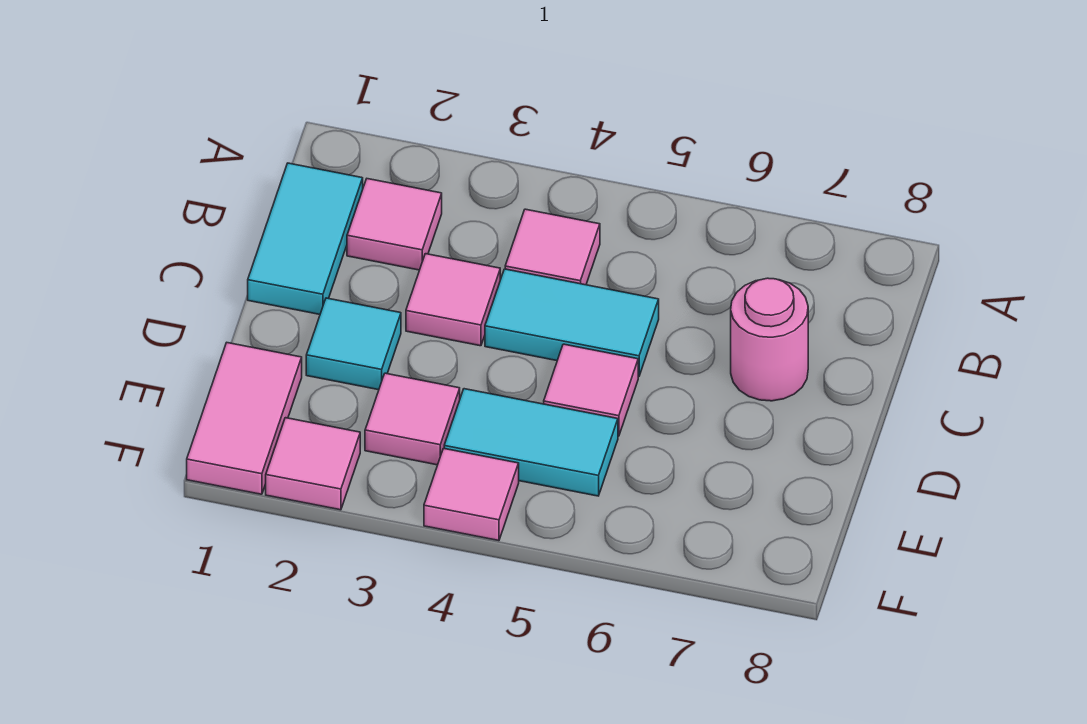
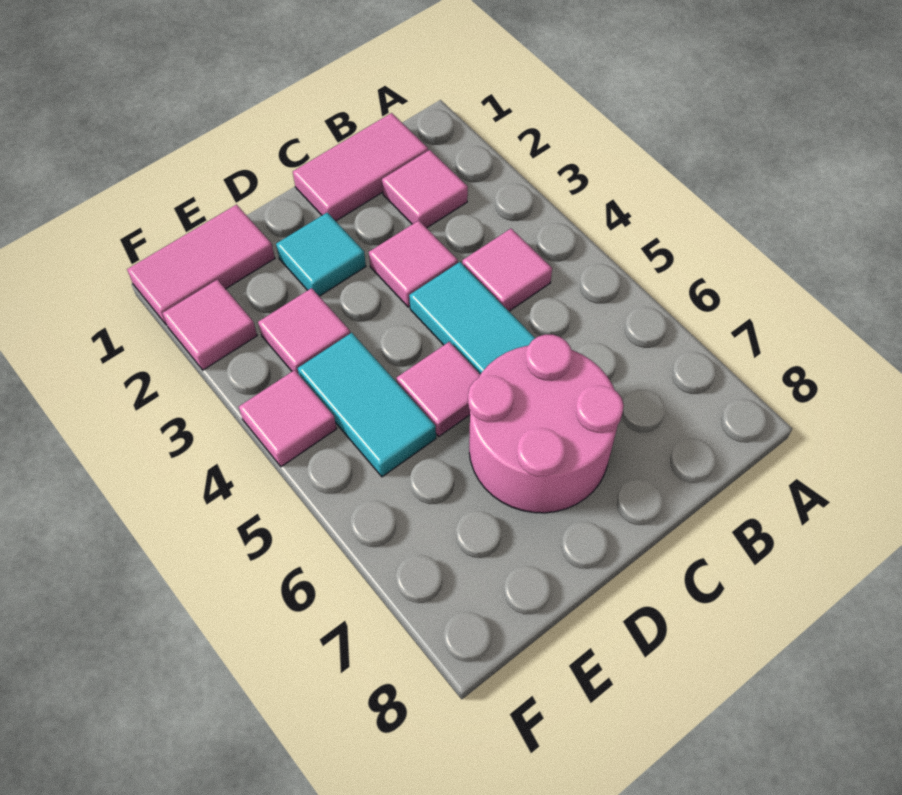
cyan tile B1:C1 level 1 -> pink tile B1:C1 level 1
pink round brick C7 level 1 -> pink round brick C6:D7 level 1

